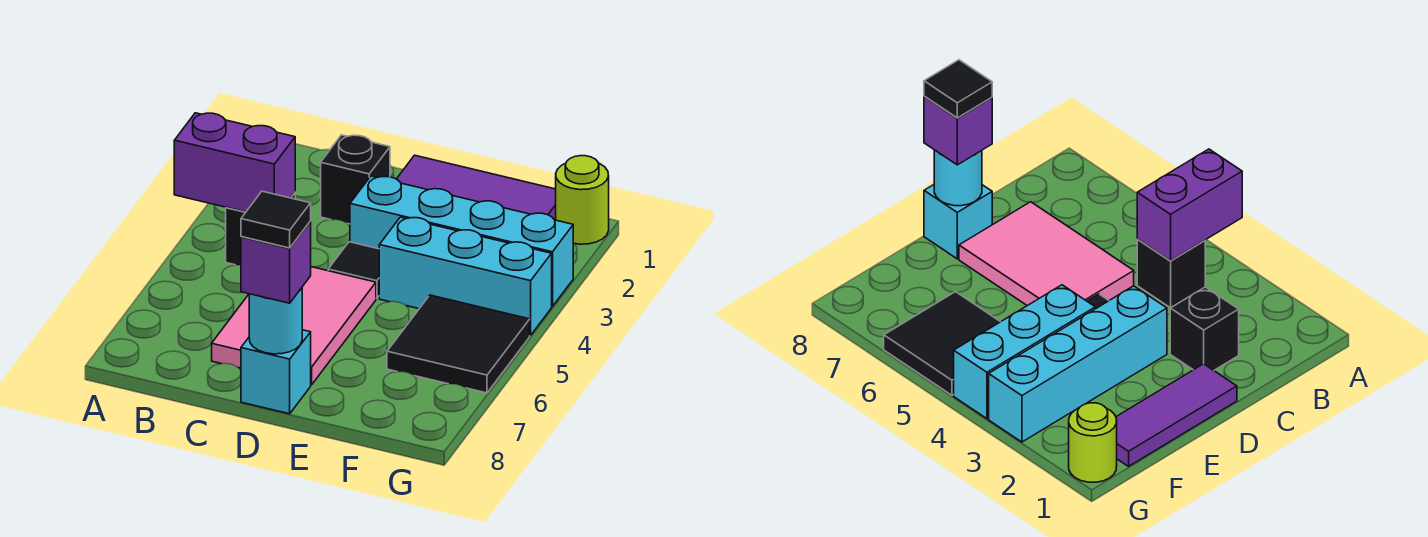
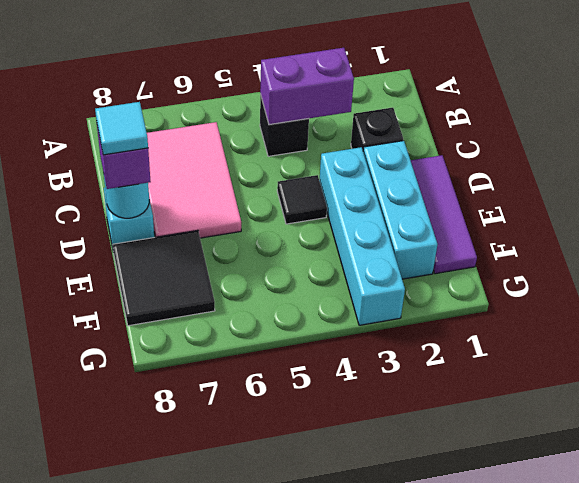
purple brick A4:B4 level 2 -> purple brick B3:B4 level 2
pink tile C5:D7 level 1 -> pink tile B6:D7 level 1
black tile D8 level 4 -> cyan tile D8 level 4
cyan brick E4:G4 level 1 -> cyan brick D2:F2 level 1
black tile F5:G6 level 1 -> black tile E7:F8 level 1
lime round brick G1 level 1 -> none

